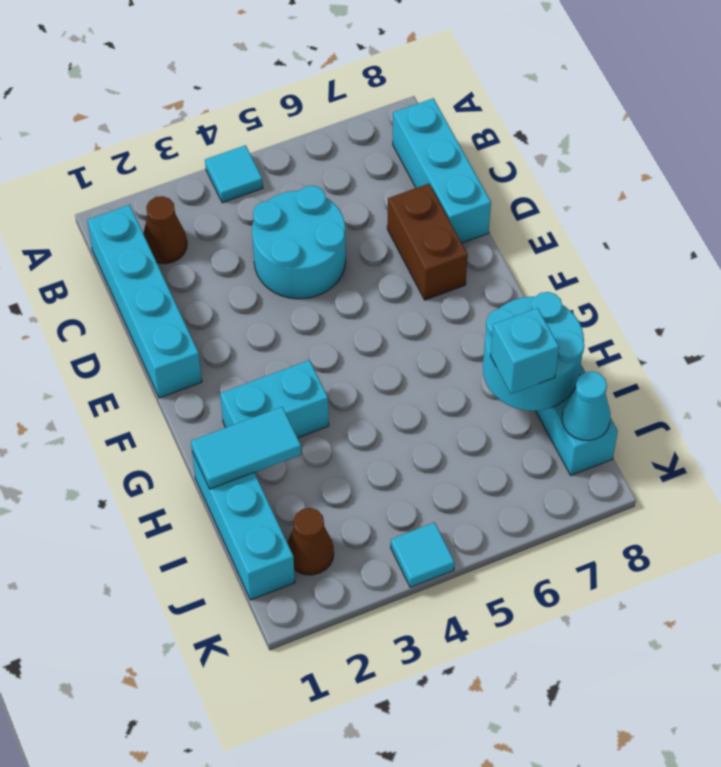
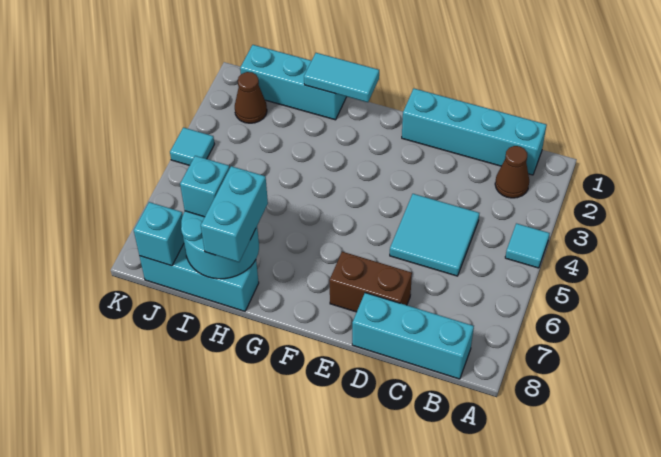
cyan round brick C4:D5 level 1 -> cyan tile C4:D5 level 1
cyan brick G2:G3 level 1 -> cyan brick H7:H8 level 3
cyan tile H1:H2 level 2 -> cyan tile G1:H1 level 2
cyan cone J8 level 2 -> cyan brick J8 level 2

